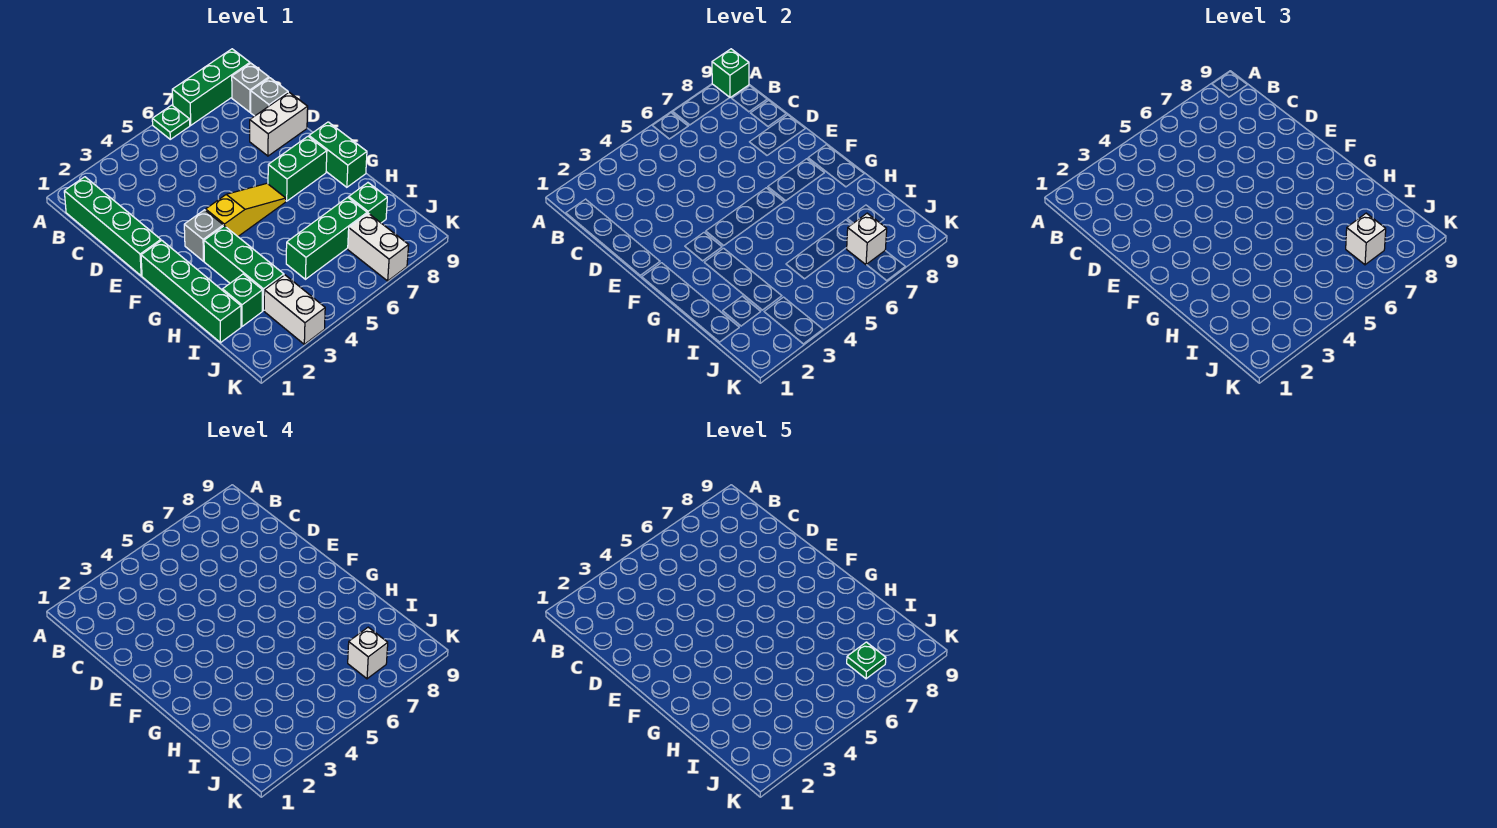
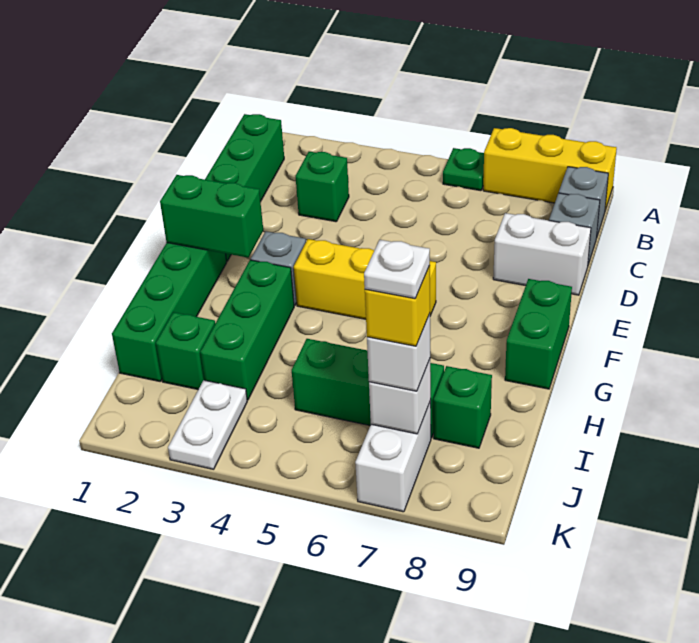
green brick A7:A9 level 1 -> yellow brick A7:A9 level 1
green brick A9 level 2 -> green brick C3 level 1
yellow slope F4:F6 level 1 top 4 -> yellow brick F4:F6 level 1
green brick F7:F8 level 1 -> green brick F1:F2 level 2
white brick J3:K3 level 1 -> white plate J3:K3 level 1
white brick J7 level 4 -> yellow brick J7 level 4
green plate J7 level 5 -> white plate J7 level 5

